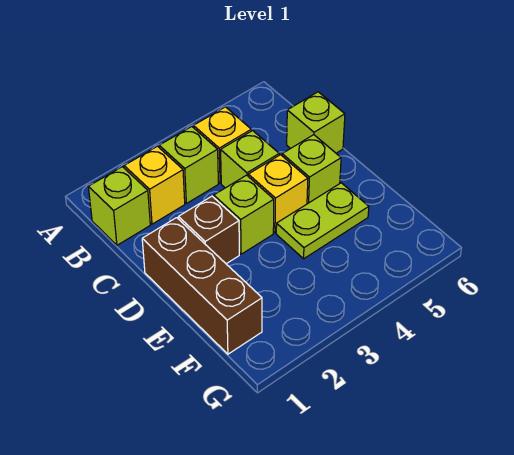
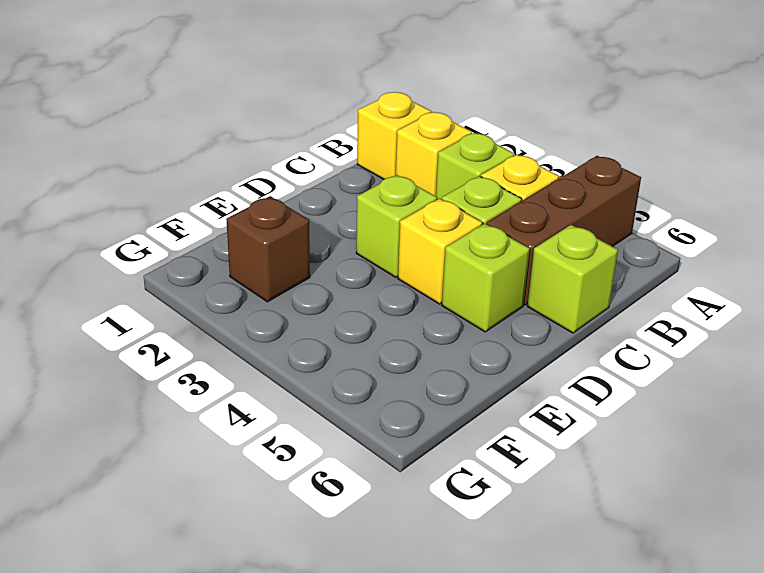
lime brick B1 level 1 -> yellow brick B1 level 1
brown brick D1:F1 level 1 -> brown brick A5:C5 level 1
brown brick D2 level 1 -> brown brick F2 level 1
lime plate E4:E5 level 1 -> none

